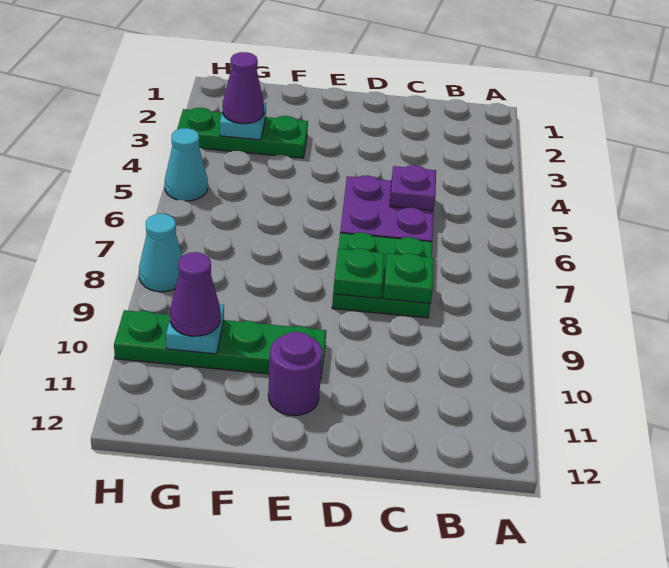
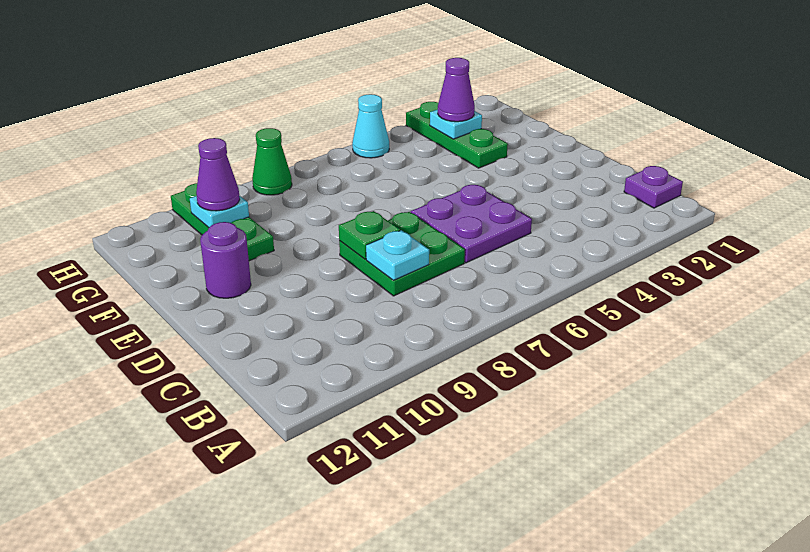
purple plate C5 level 2 -> purple plate B1 level 1
green plate C8 level 2 -> cyan plate C8 level 2
green plate E10:H10 level 1 -> green plate F10:H10 level 1
cyan cone H8 level 1 -> green cone H8 level 1

